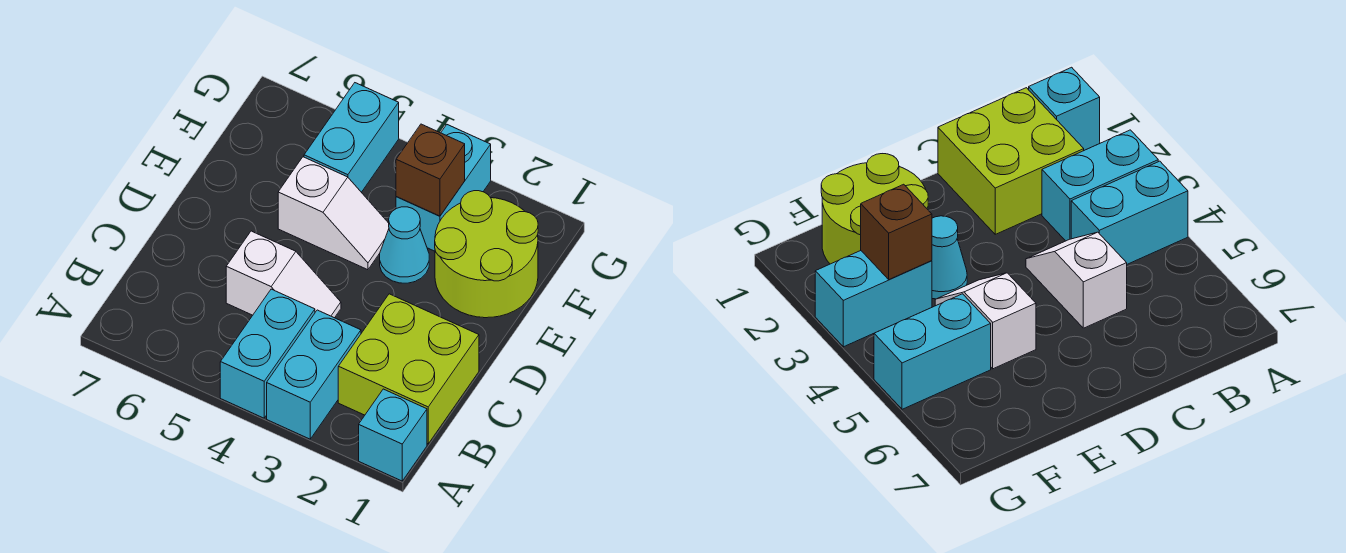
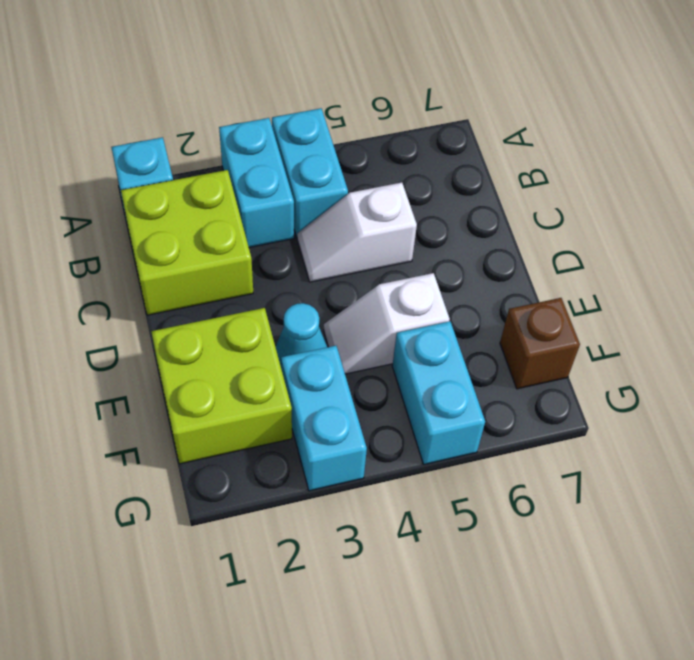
lime round brick E1:F2 level 1 -> lime brick E1:F2 level 1
brown brick F3 level 2 -> brown brick F7 level 1

